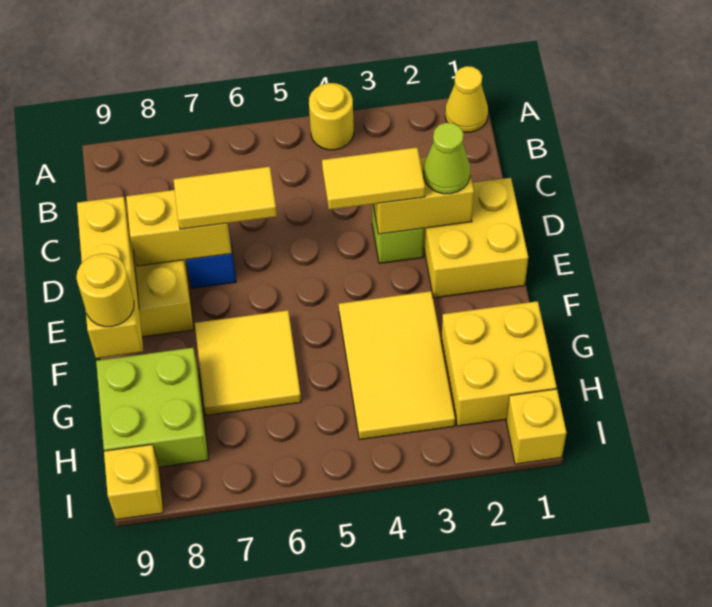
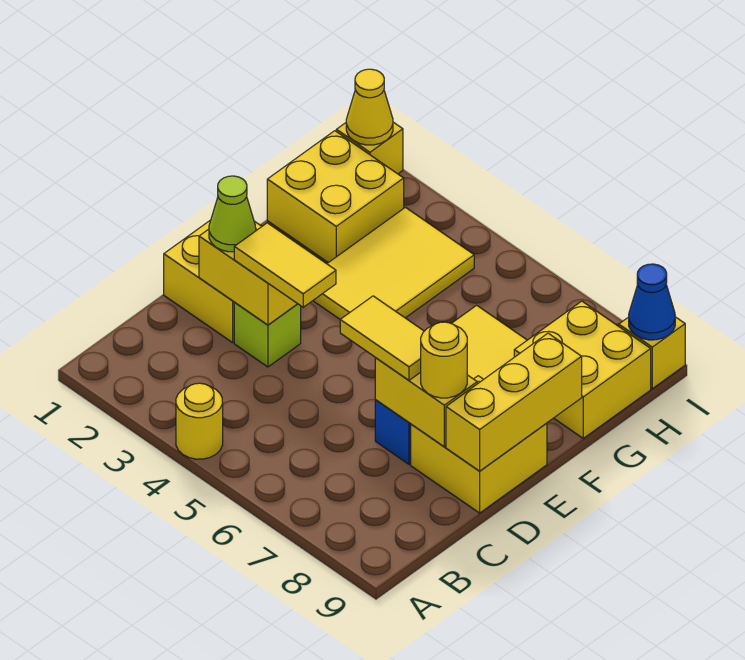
yellow cone A1 level 1 -> yellow cone I1 level 2
yellow round brick F9 level 3 -> yellow round brick D8 level 3
lime brick G8:H9 level 1 -> yellow brick G8:H9 level 1
none -> blue cone I9 level 2

